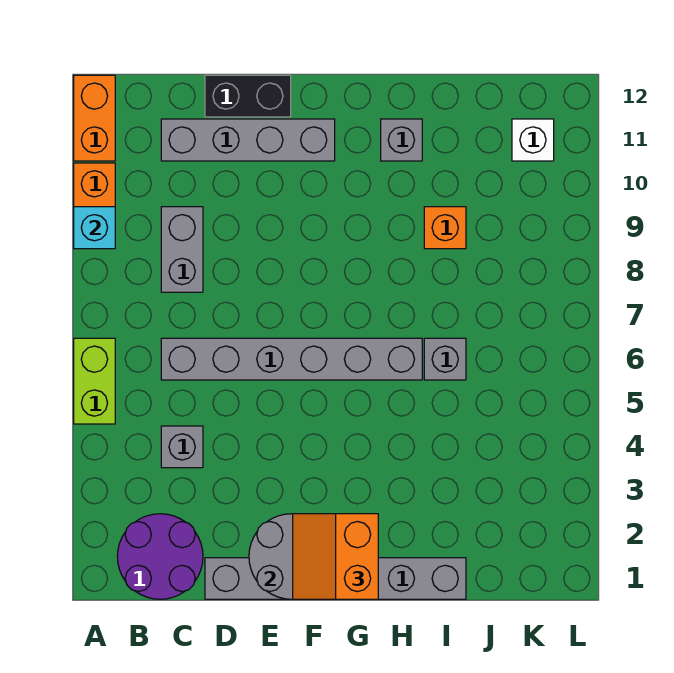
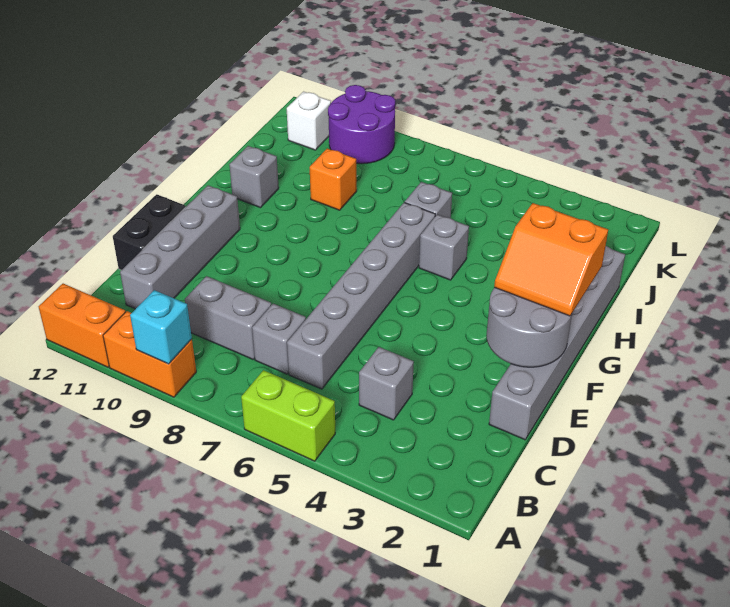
purple round brick B1:C2 level 1 -> purple round brick K9:L10 level 1
none -> grey brick C7 level 1
none -> grey brick H5 level 1

